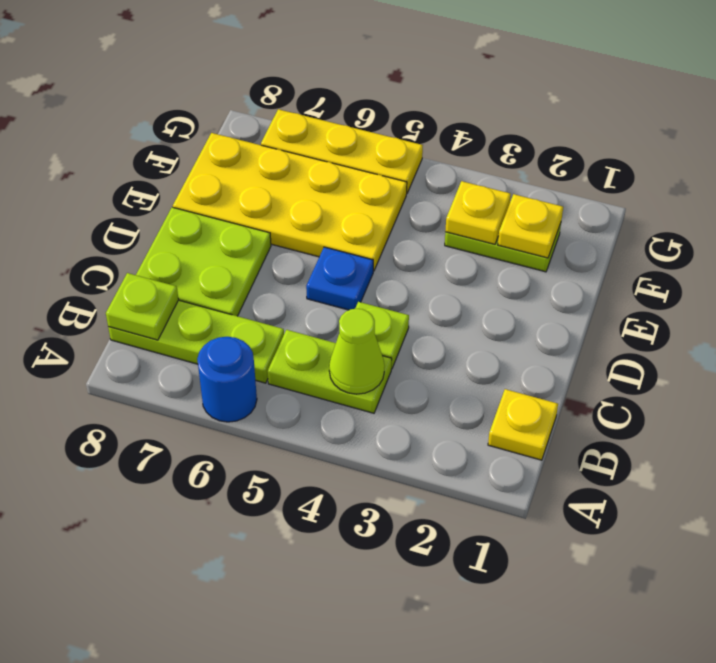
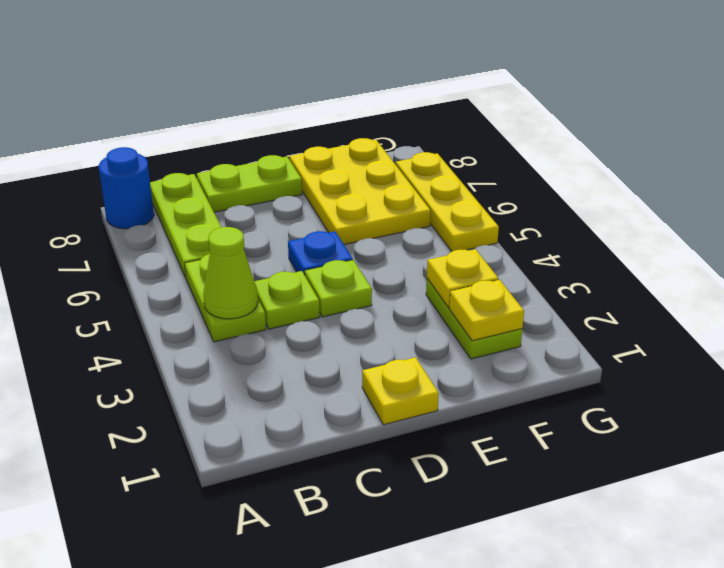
blue round brick A6 level 1 -> blue round brick A8 level 1
yellow plate B1 level 1 -> yellow plate D1 level 1
lime plate B8 level 2 -> lime plate D4 level 1
lime plate C7:D8 level 1 -> lime plate C8:D8 level 1
yellow plate E5:F8 level 1 -> yellow plate E6:F8 level 1

